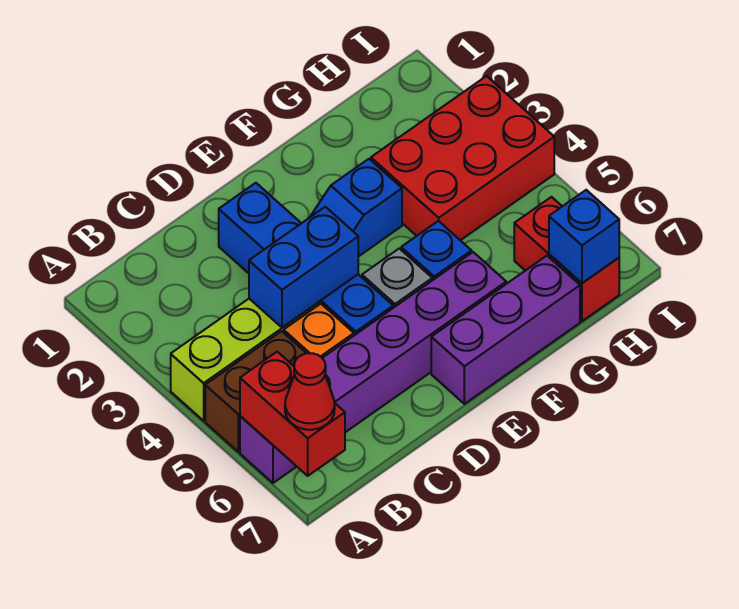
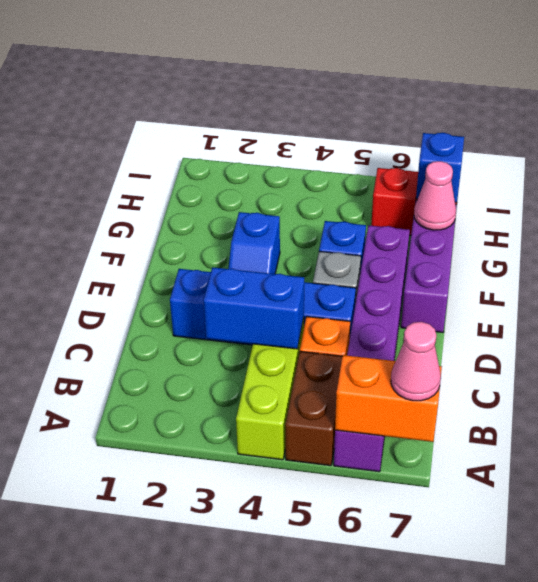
red brick A6:A7 level 2 -> orange brick A6:A7 level 2
red cone A7 level 3 -> pink cone A7 level 3
blue brick C4:D4 level 2 -> blue brick C3:C4 level 2
red brick G3:I4 level 1 -> none
none -> pink cone G7 level 2

